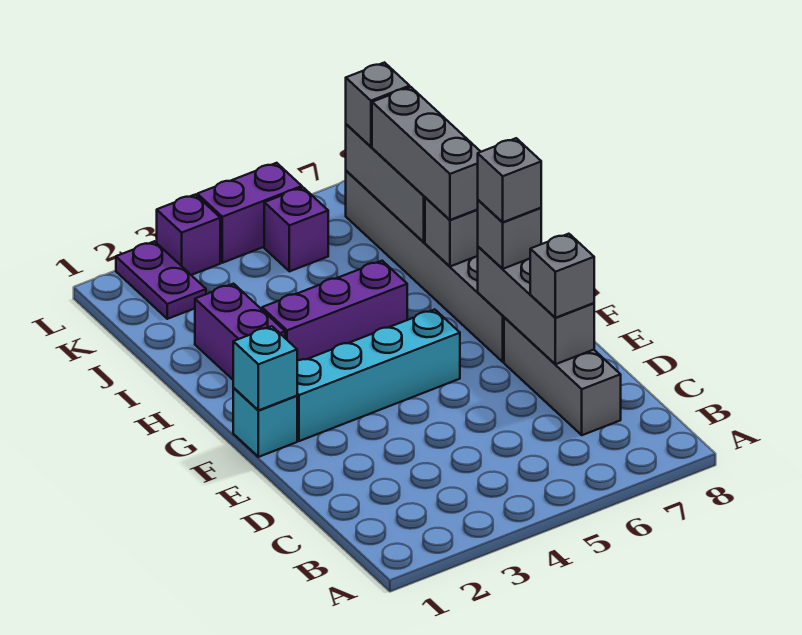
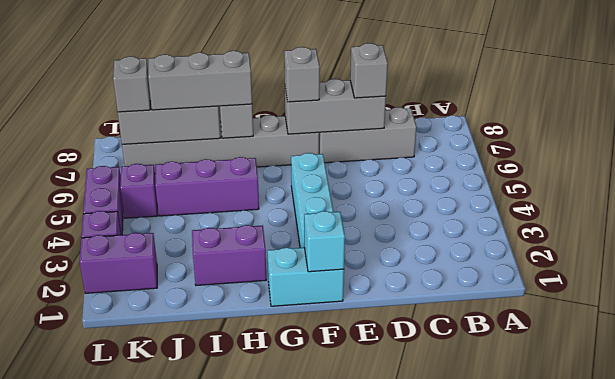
cyan brick F1 level 1 -> cyan brick F1:G1 level 1
grey brick F7 level 4 -> none
purple brick H3:H5 level 1 -> purple brick H5:J5 level 1
purple plate K2:L2 level 1 -> purple brick K2:L2 level 1

